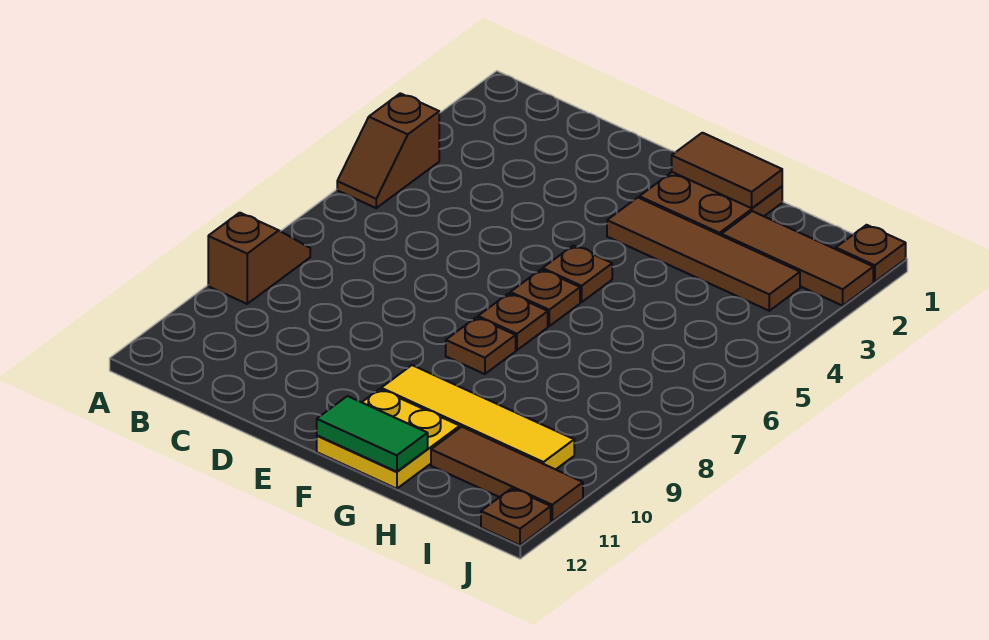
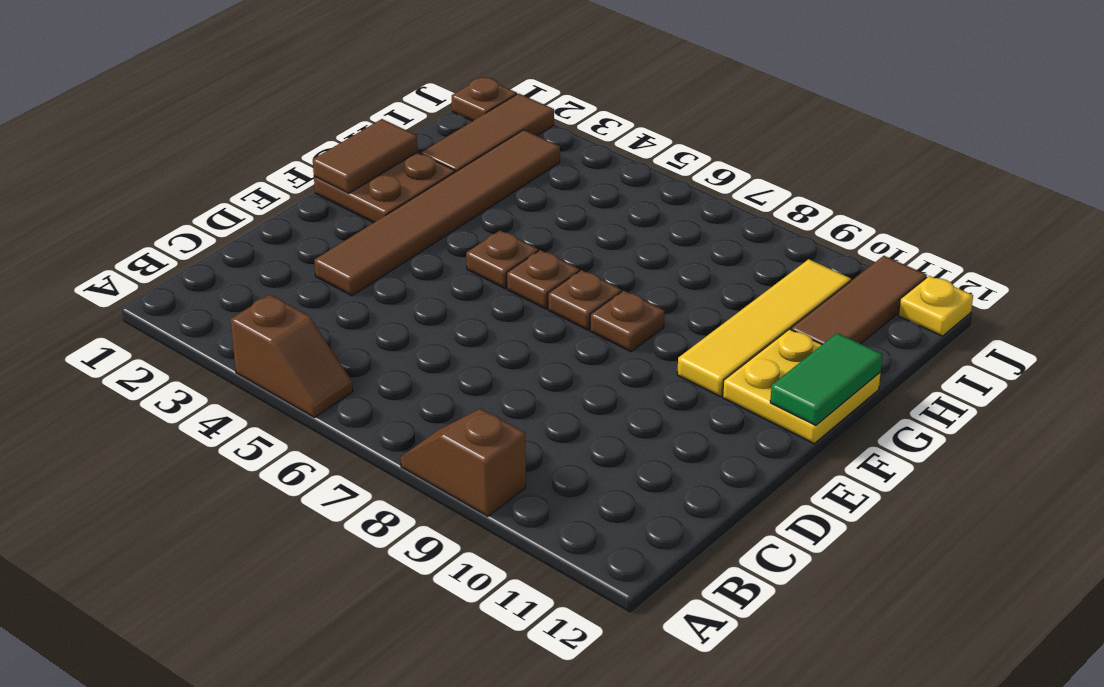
brown tile F3:I3 level 1 -> brown tile D3:I3 level 1
brown plate J12 level 1 -> yellow plate J12 level 1

